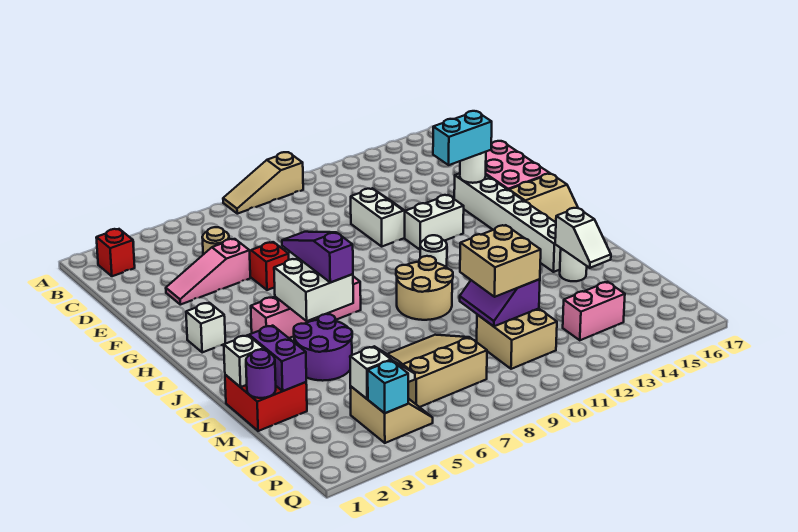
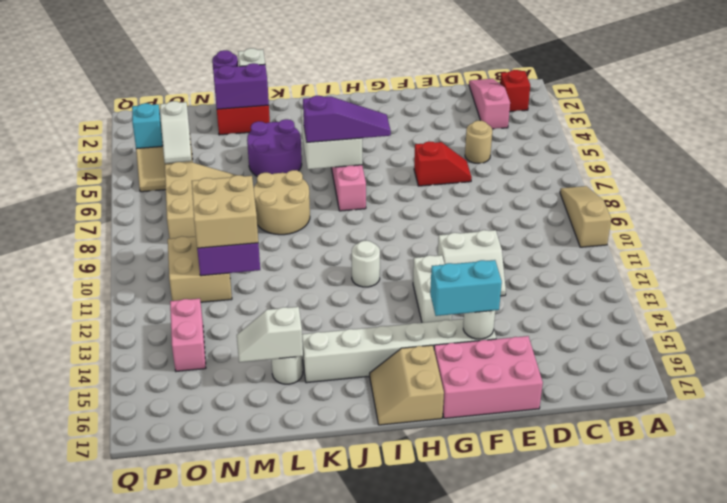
pink slope E3:E5 level 1 top 5 -> pink slope C1:C3 level 1 top 3
cyan brick F14:F15 level 3 -> cyan brick F15:G15 level 3
white brick H2 level 1 -> none
tan round brick J9:K10 level 1 -> tan round brick K7:L8 level 1

